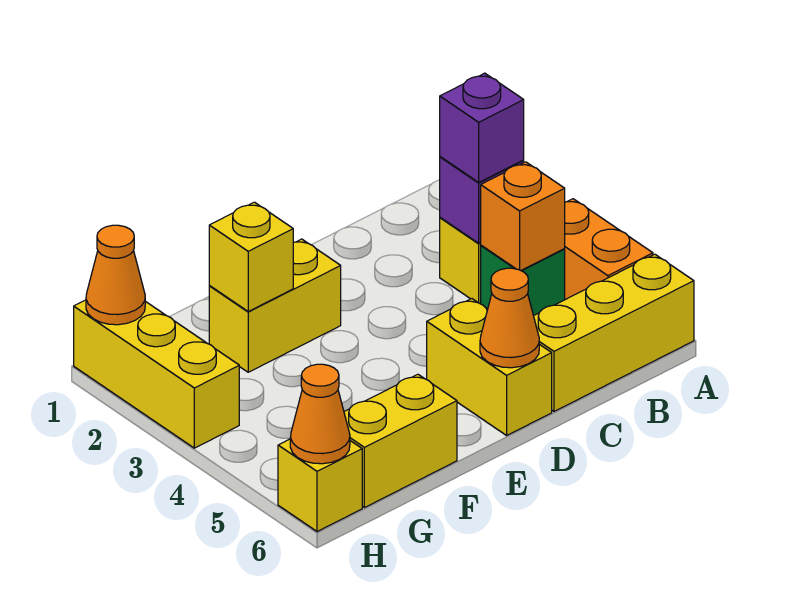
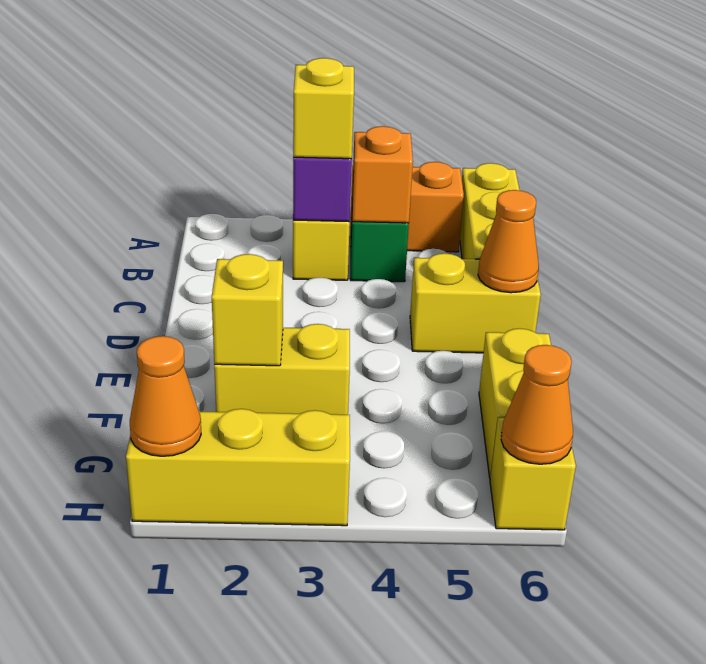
purple brick B3 level 3 -> yellow brick B3 level 3
yellow brick E2:F2 level 1 -> yellow brick F2:F3 level 1

